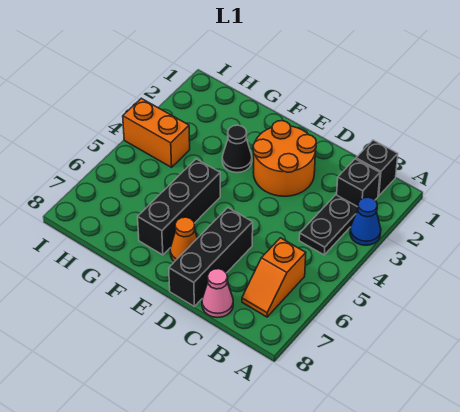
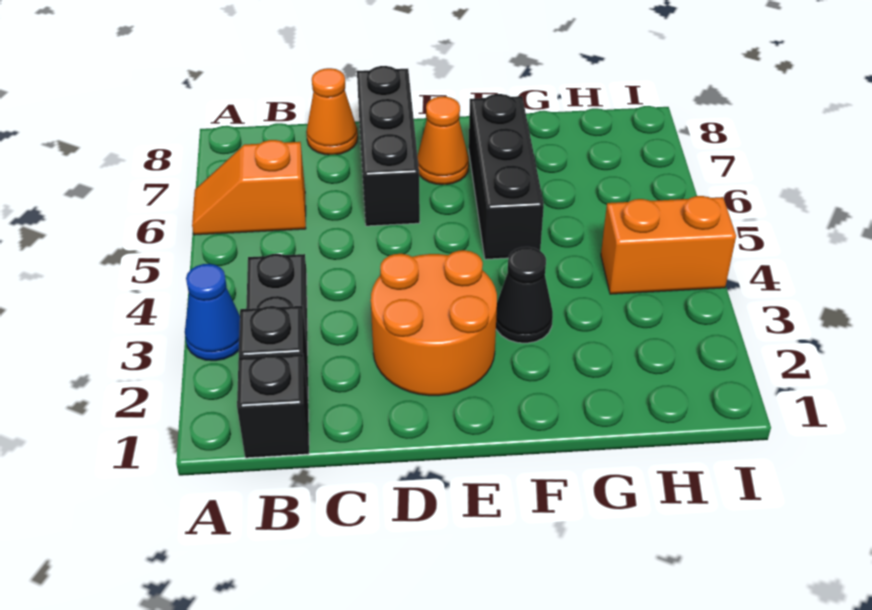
orange slope B6:B7 level 1 top 6 -> orange slope A6:B6 level 1 top B
pink cone C8 level 1 -> orange cone C8 level 1

